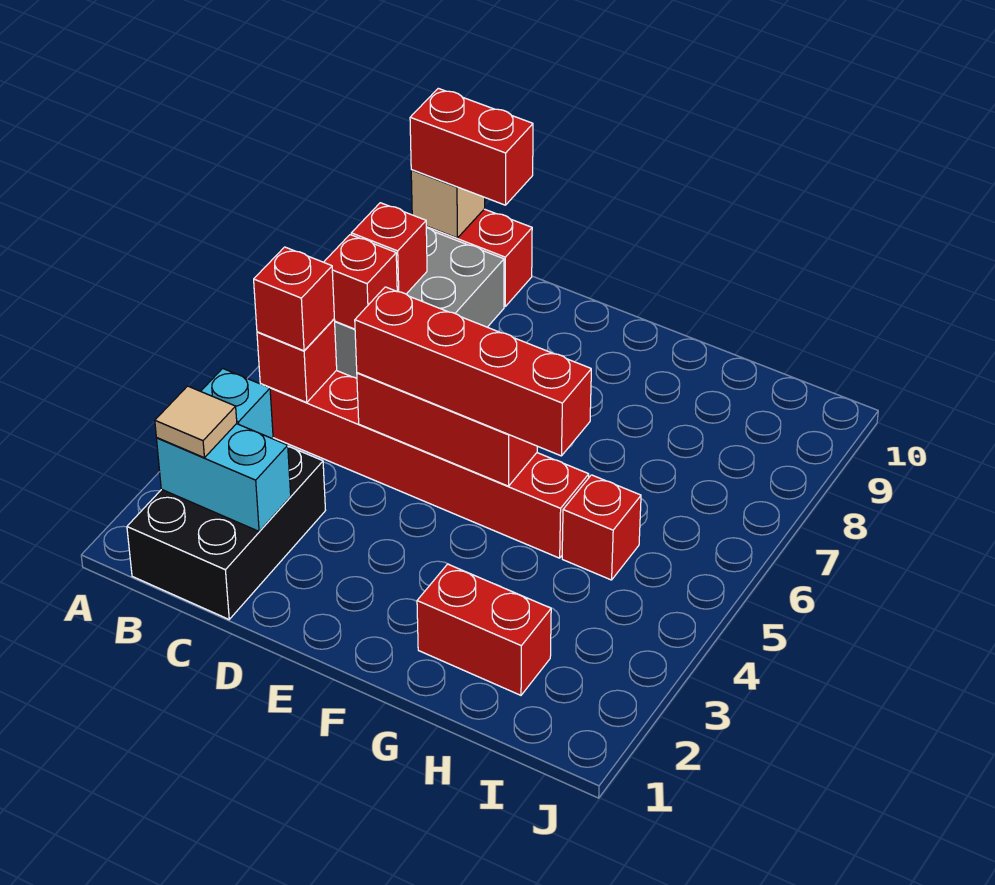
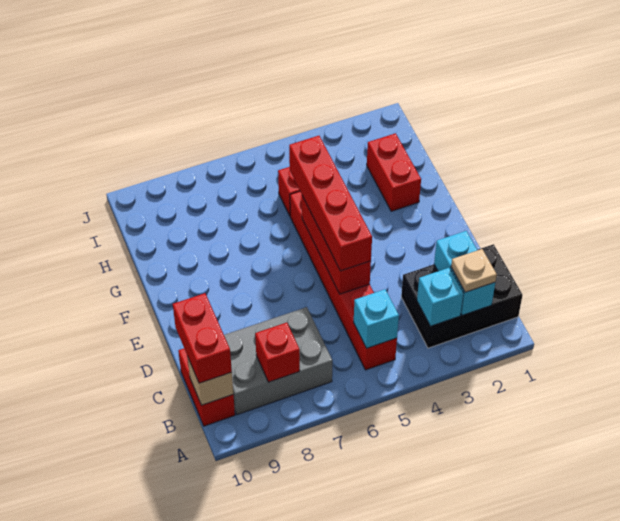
tan tile B2 level 3 -> tan plate B2 level 3
red brick B5 level 2 -> cyan brick B5 level 2
red brick B5 level 3 -> none
red brick B7 level 2 -> none

